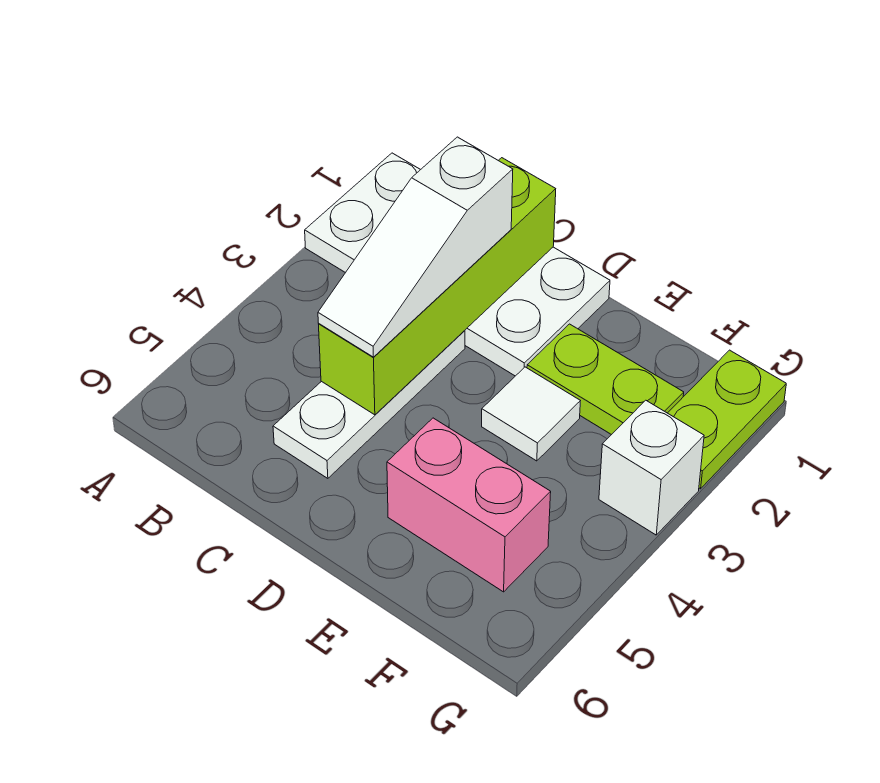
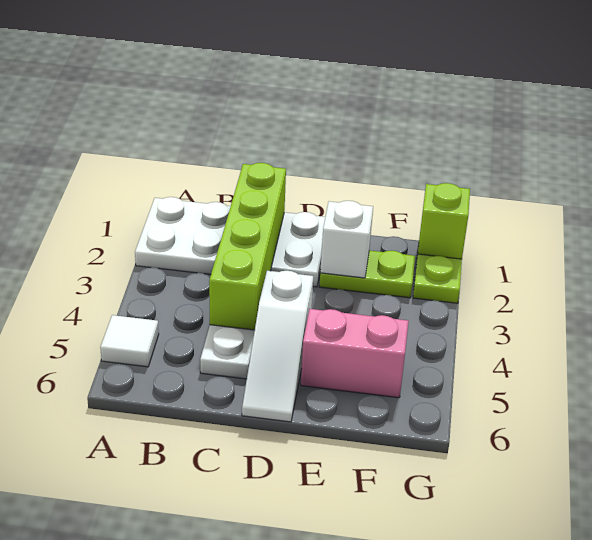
white slope C2:C4 level 3 top 2 -> white slope D4:D6 level 1 top 4
white tile E3 level 1 -> white tile A5 level 1
none -> lime brick G1 level 2
white brick G3 level 1 -> white brick E2 level 2

